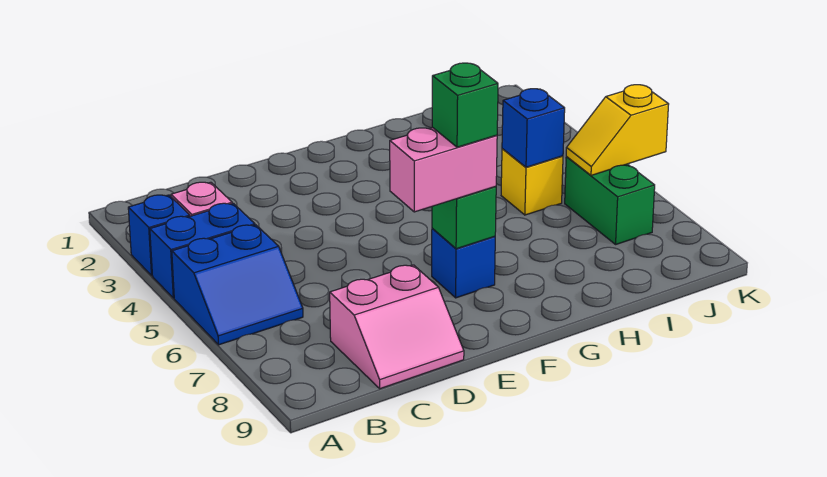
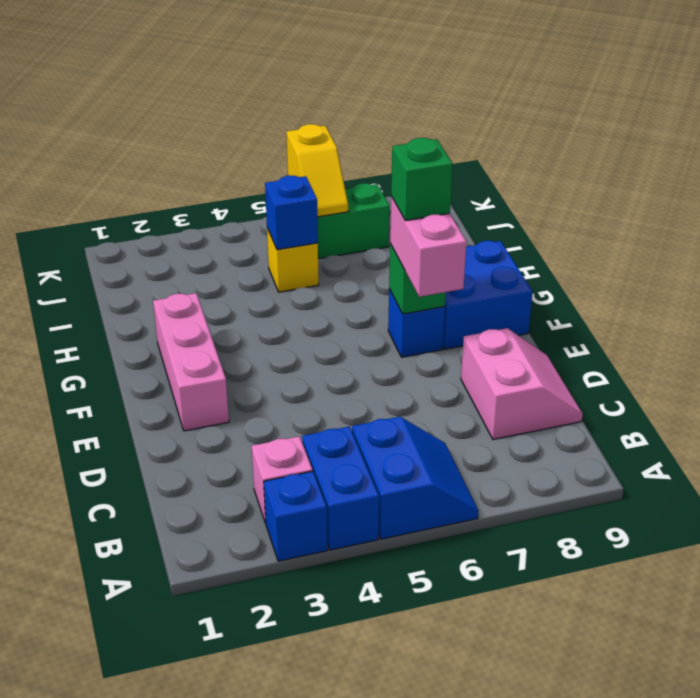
none -> pink brick E2:G2 level 1
none -> blue brick F8:G9 level 1

